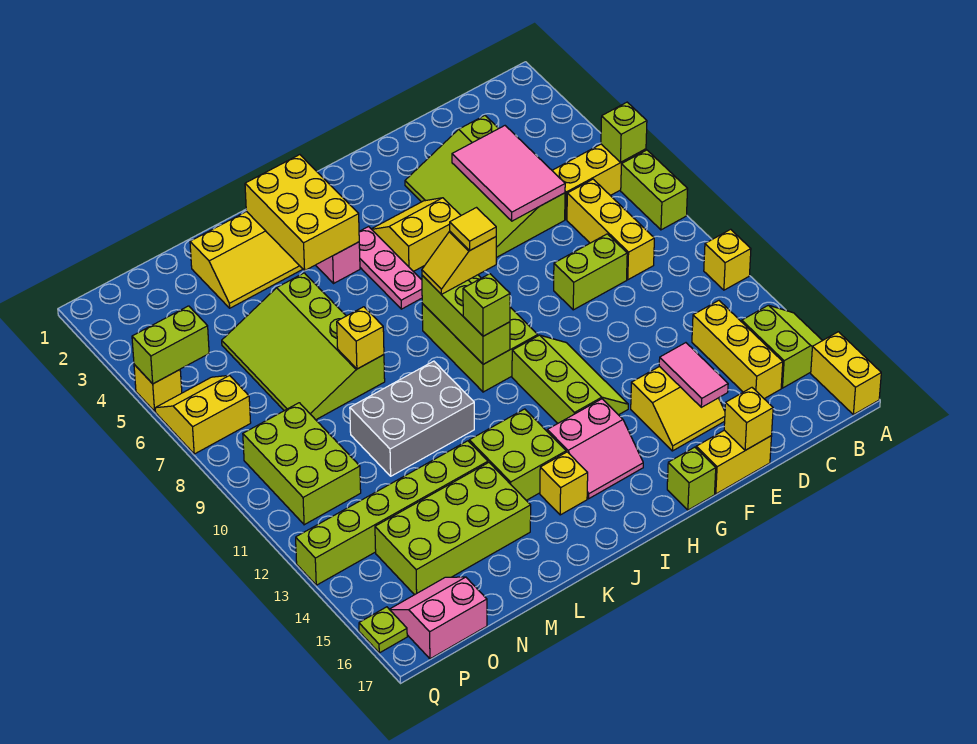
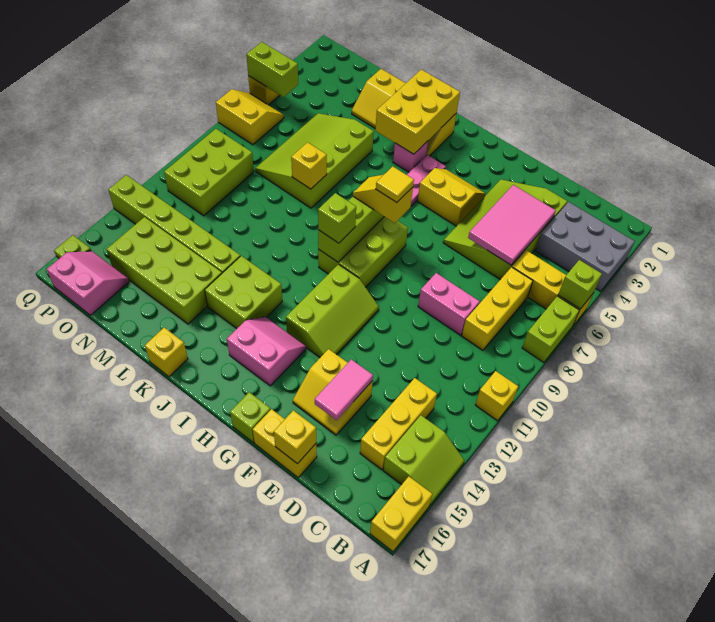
lime brick D9:E9 level 1 -> pink brick D9:E9 level 1
pink slope H14:I15 level 1 top 14 -> pink slope H14:I15 level 1 top 15
yellow brick J15 level 1 -> yellow brick K17 level 1
grey brick K10:M11 level 1 -> grey brick A3:C4 level 1

